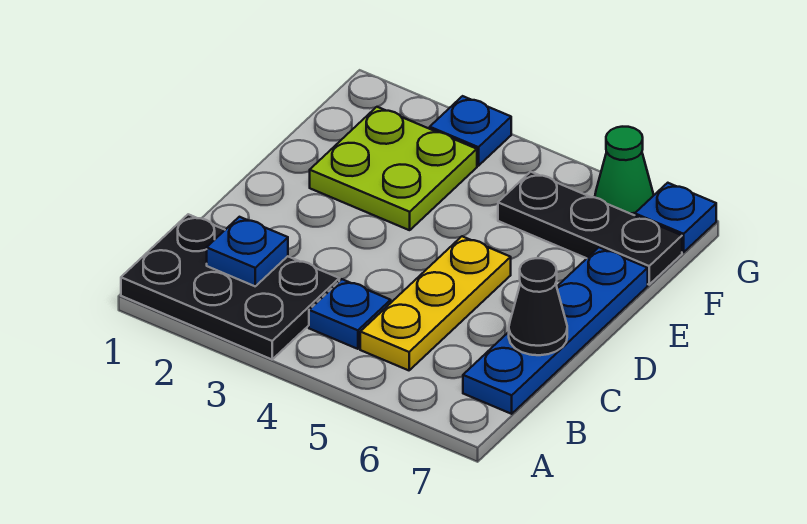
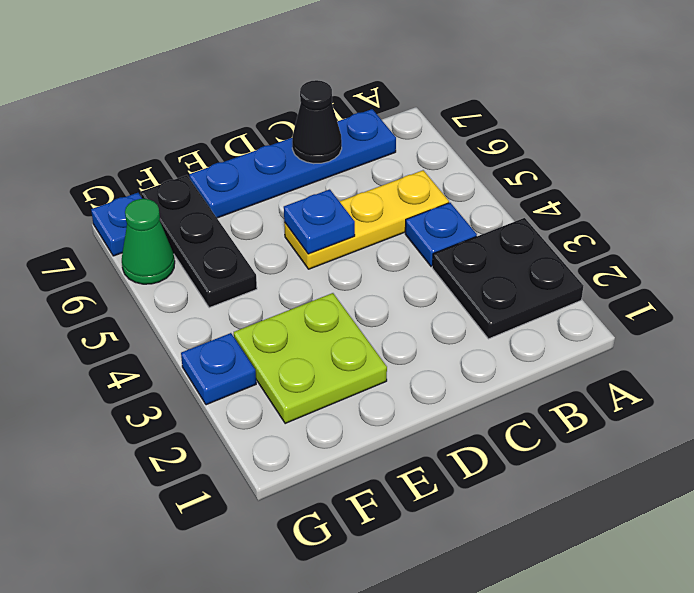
black plate A1:B3 level 1 -> black plate A2:B3 level 1
blue plate B2 level 2 -> blue plate D5 level 2

